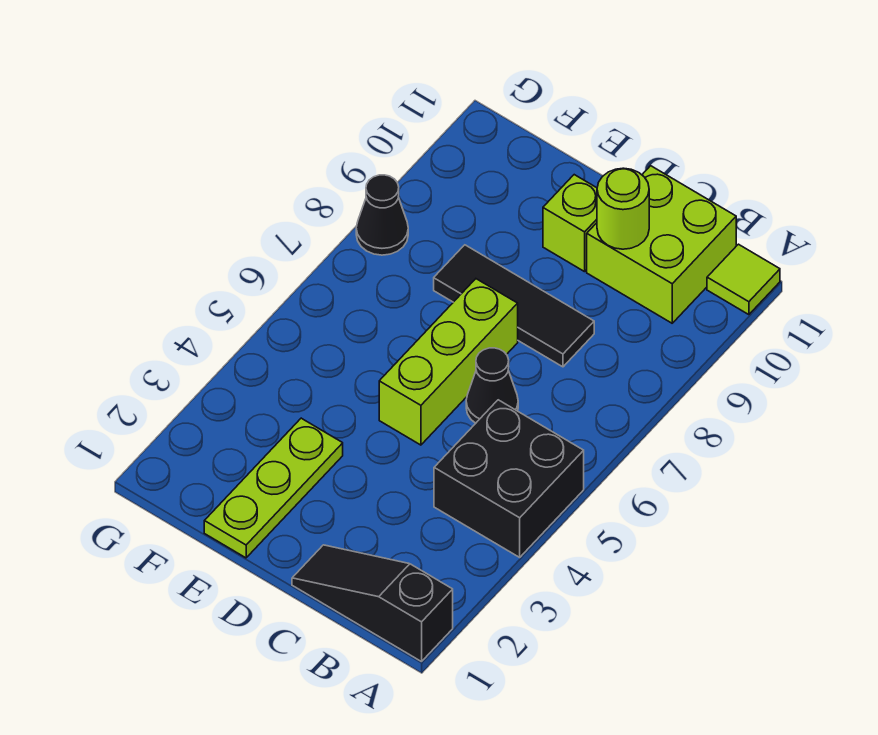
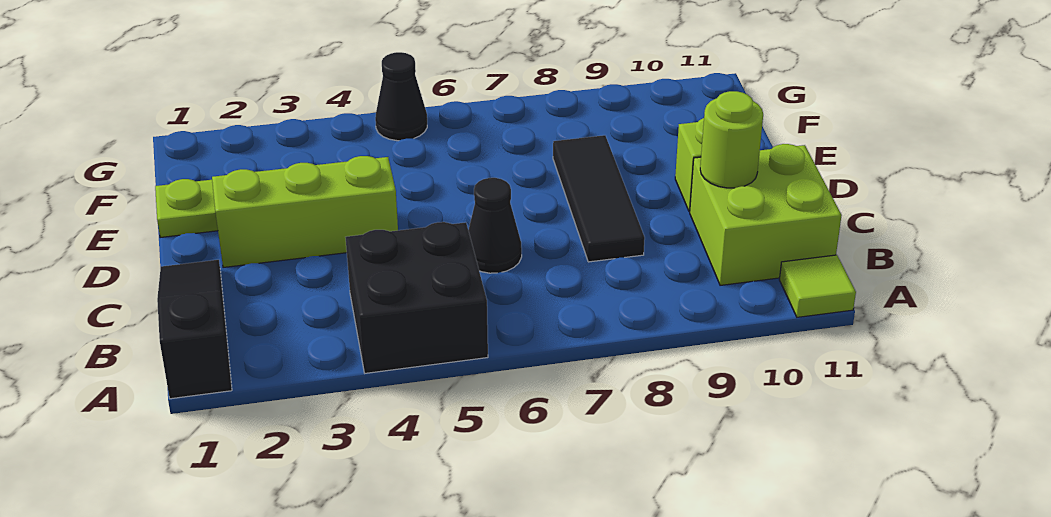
lime brick D5:D7 level 1 -> lime brick D2:D4 level 1
black cone G8 level 1 -> black cone G5 level 1

